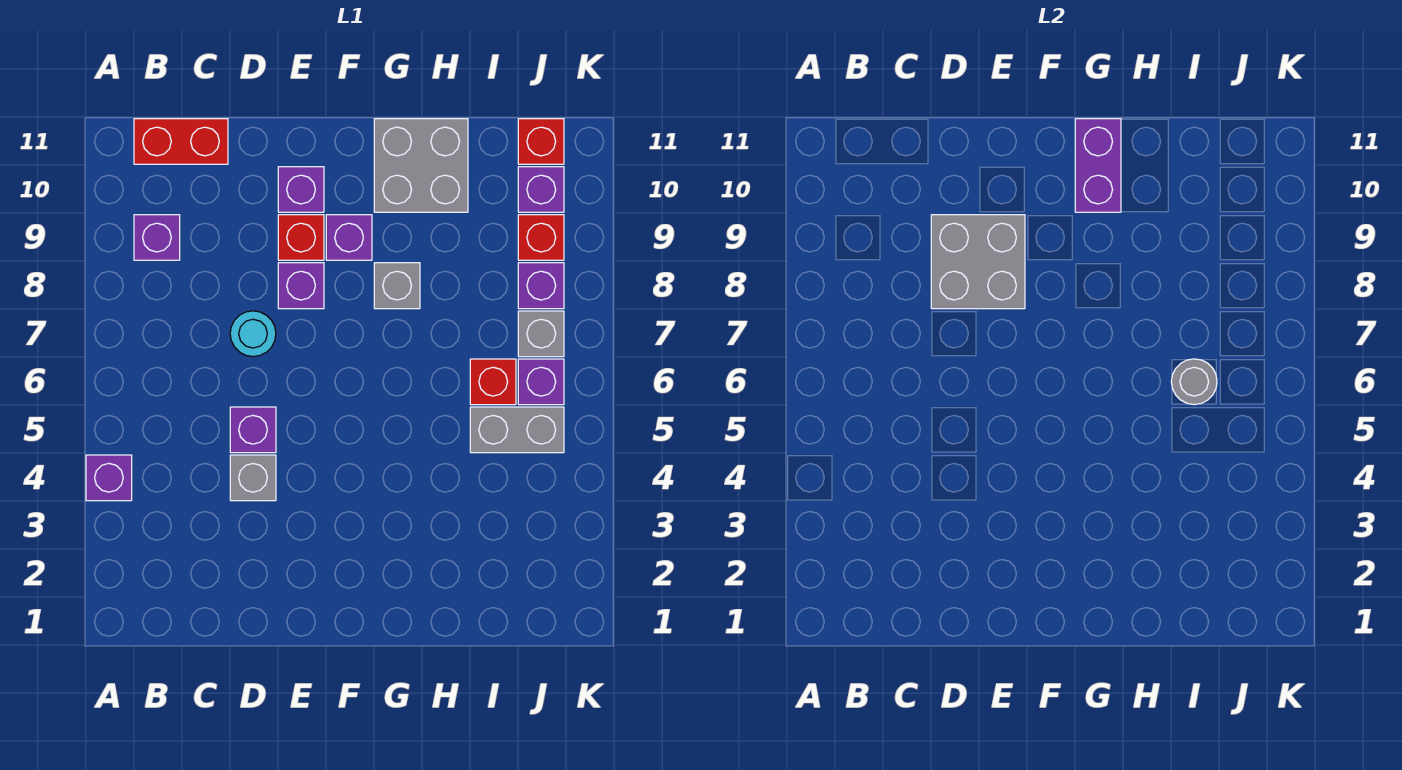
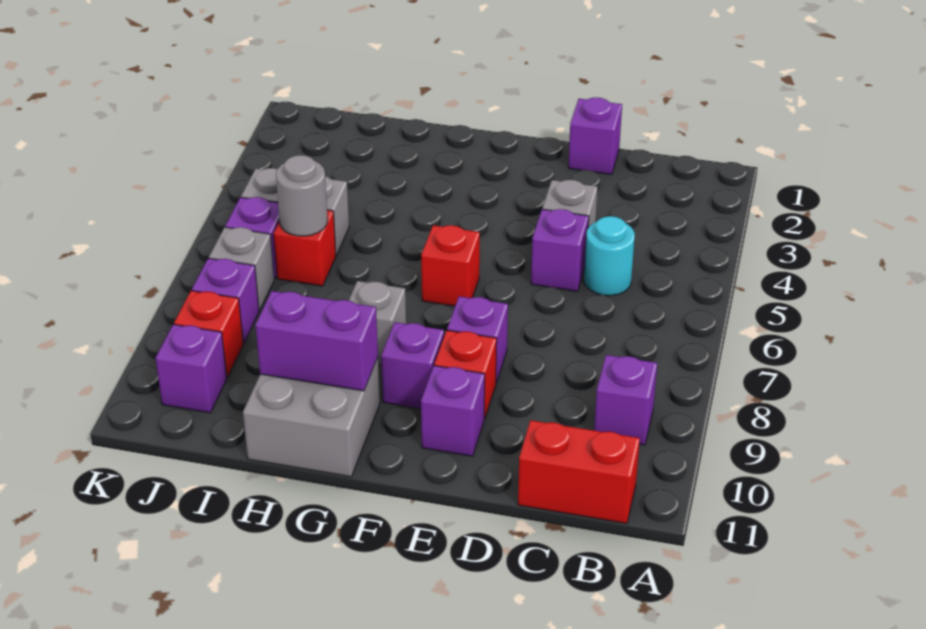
purple brick A4 level 1 -> purple brick D1 level 1
cyan round brick D7 level 1 -> cyan round brick C5 level 1
grey brick D8:E9 level 2 -> none
purple brick G10:G11 level 2 -> purple brick G10:H10 level 2
red brick J11 level 1 -> red brick F6 level 1

